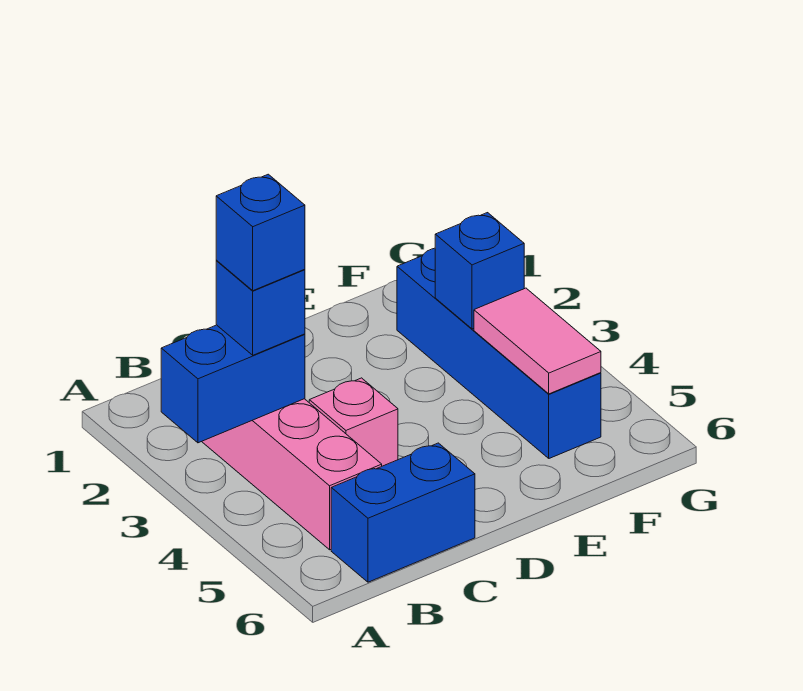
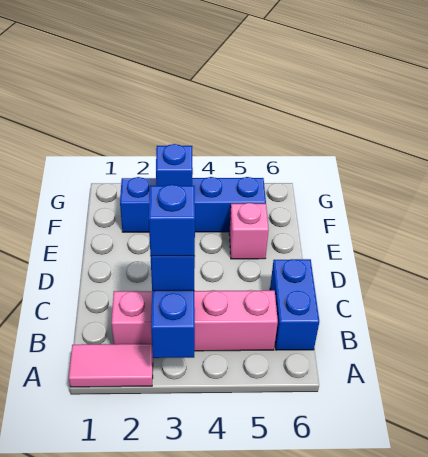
pink brick C4 level 1 -> pink brick E5 level 1
pink tile F4:F5 level 2 -> pink tile A1:A2 level 1

